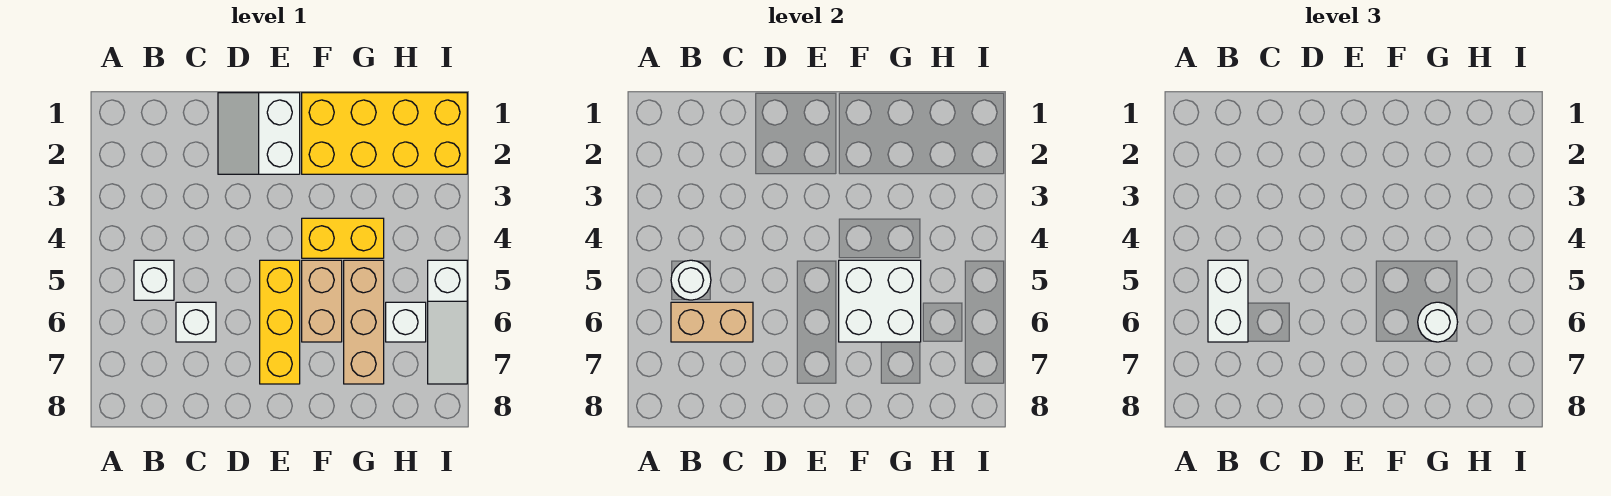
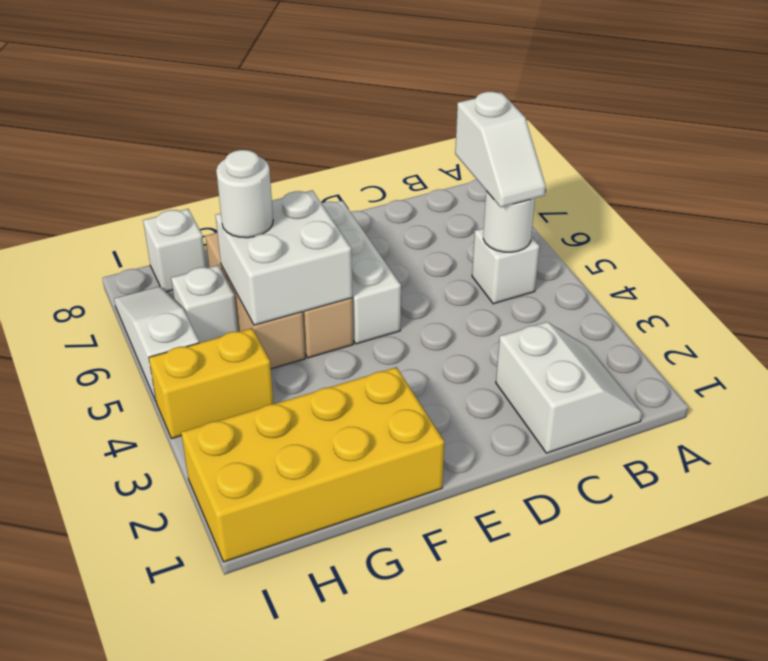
white brick B5:B6 level 3 -> white slope B5:B6 level 3 top 6
tan brick B6:C6 level 2 -> none
white brick C6 level 1 -> white brick H8 level 1
white slope D1:E2 level 1 top E -> white slope B1:C2 level 1 top C
yellow brick E5:E7 level 1 -> white brick E5:E7 level 1
yellow brick F4:G4 level 1 -> yellow brick H4:I4 level 1

